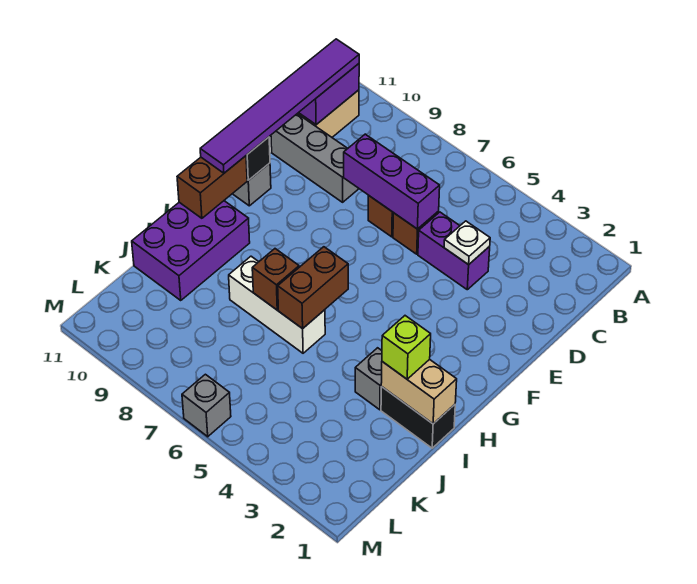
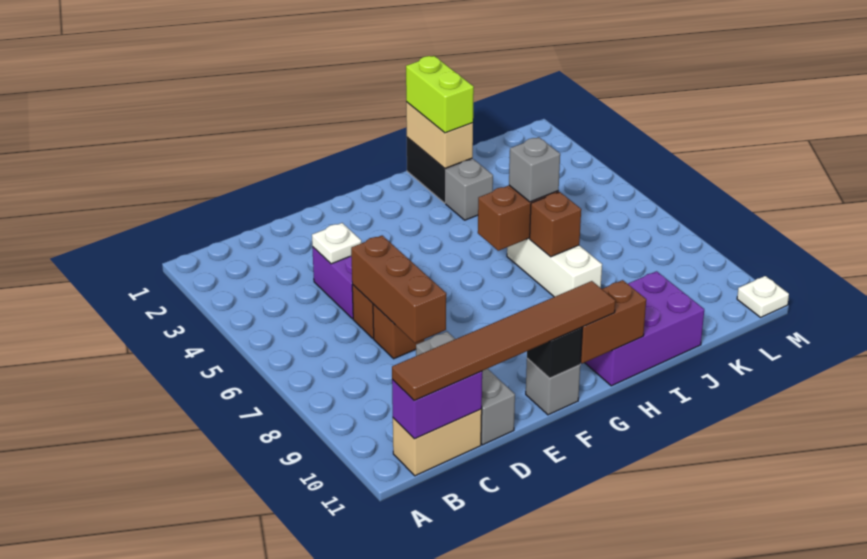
purple tile B11:G11 level 3 -> brown tile B11:G11 level 3
purple brick D6:D8 level 2 -> brown brick D6:D8 level 2
lime brick I2 level 3 -> lime brick I1:I2 level 3
grey brick M6 level 1 -> grey brick I6 level 3
none -> white plate M11 level 1

